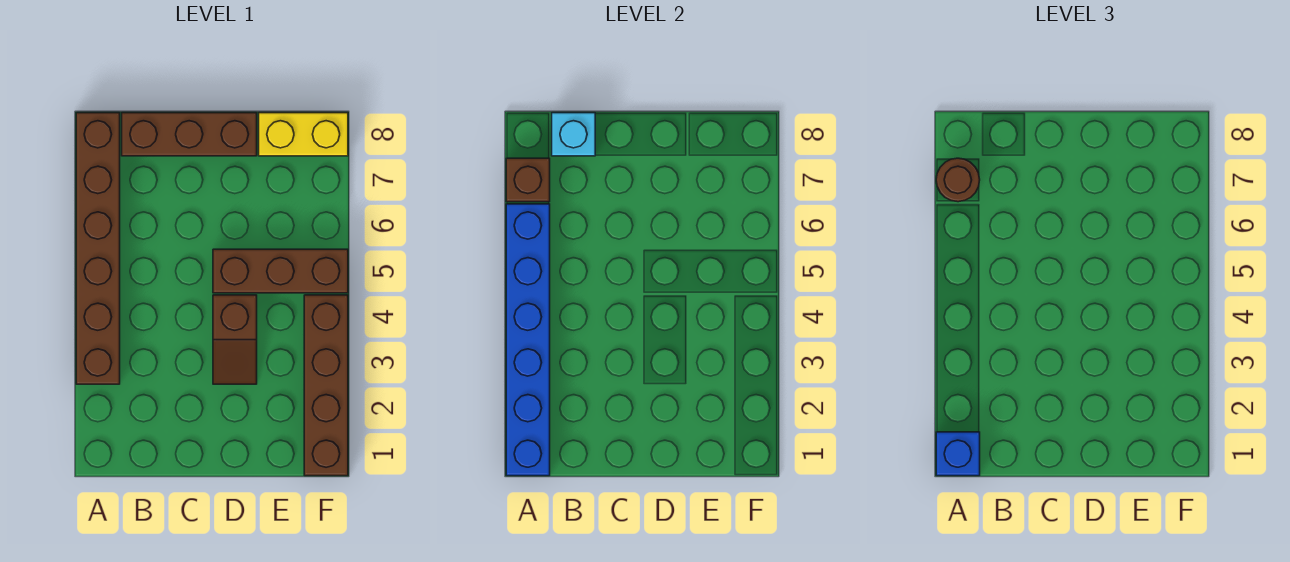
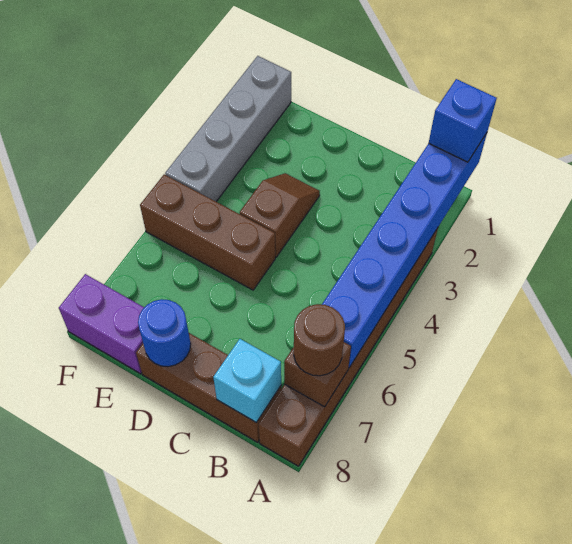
none -> blue round brick D8 level 2
yellow brick E8:F8 level 1 -> purple brick E8:F8 level 1
brown brick F1:F4 level 1 -> grey brick F1:F4 level 1

